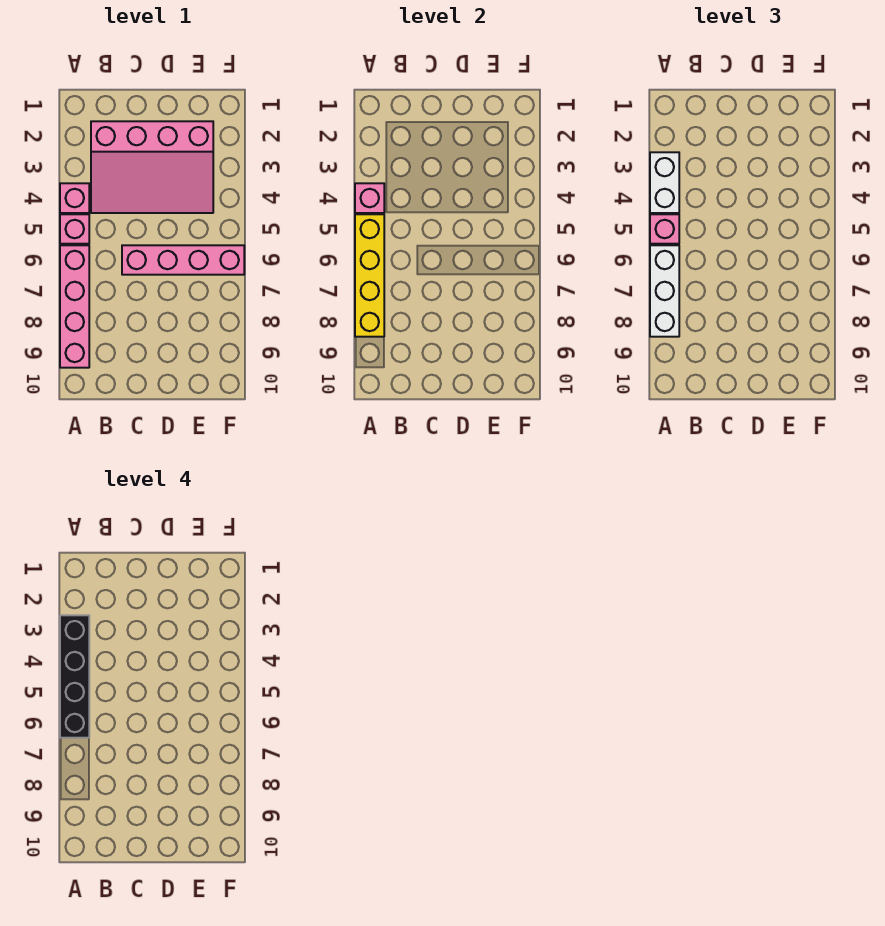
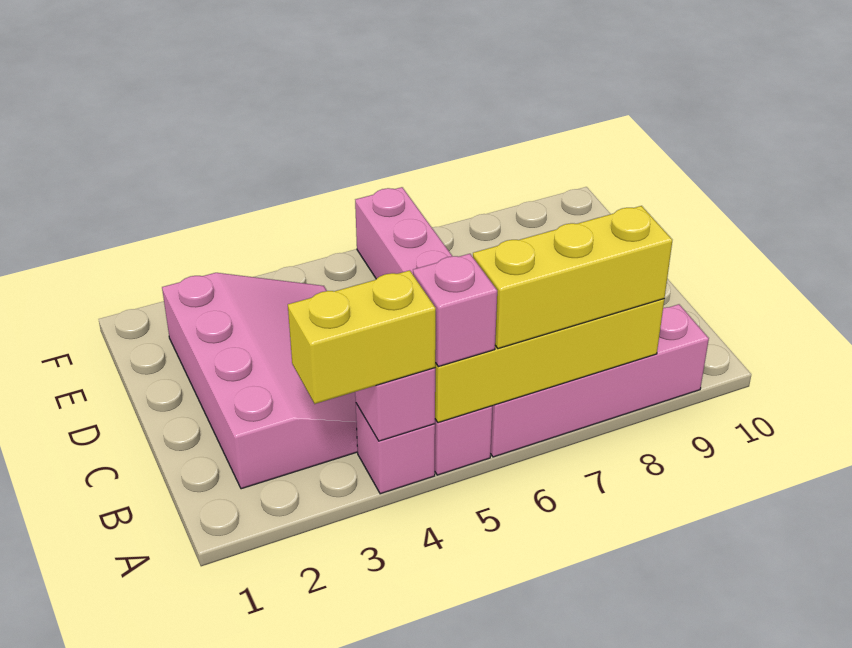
white brick A3:A4 level 3 -> yellow brick A3:A4 level 3
black brick A3:A6 level 4 -> none
white brick A6:A8 level 3 -> yellow brick A6:A8 level 3

